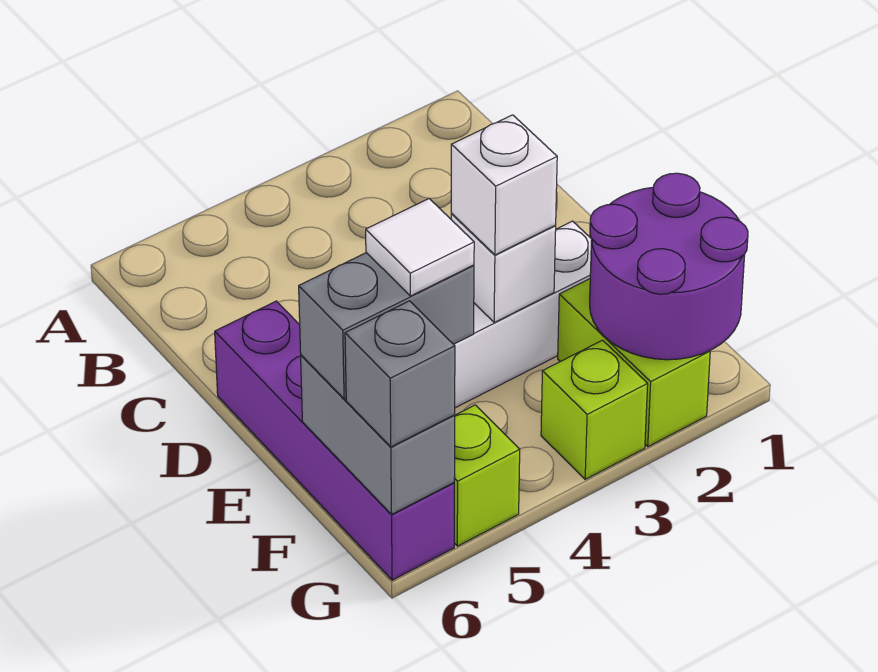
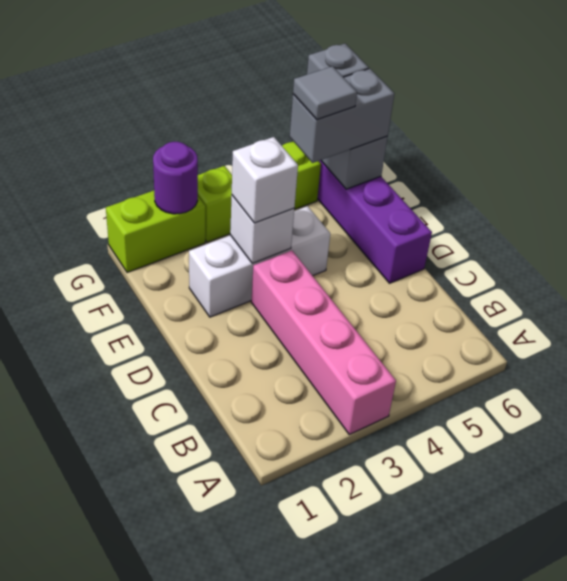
none -> pink brick A3:D3 level 1
purple round brick F1:G2 level 2 -> purple round brick G2 level 2
lime brick F2:G2 level 1 -> lime brick G1:G2 level 1
white tile F5 level 4 -> grey tile F5 level 4

